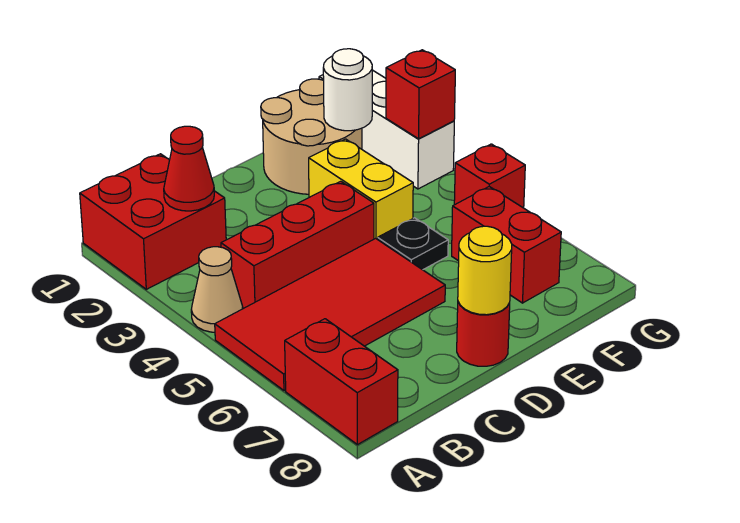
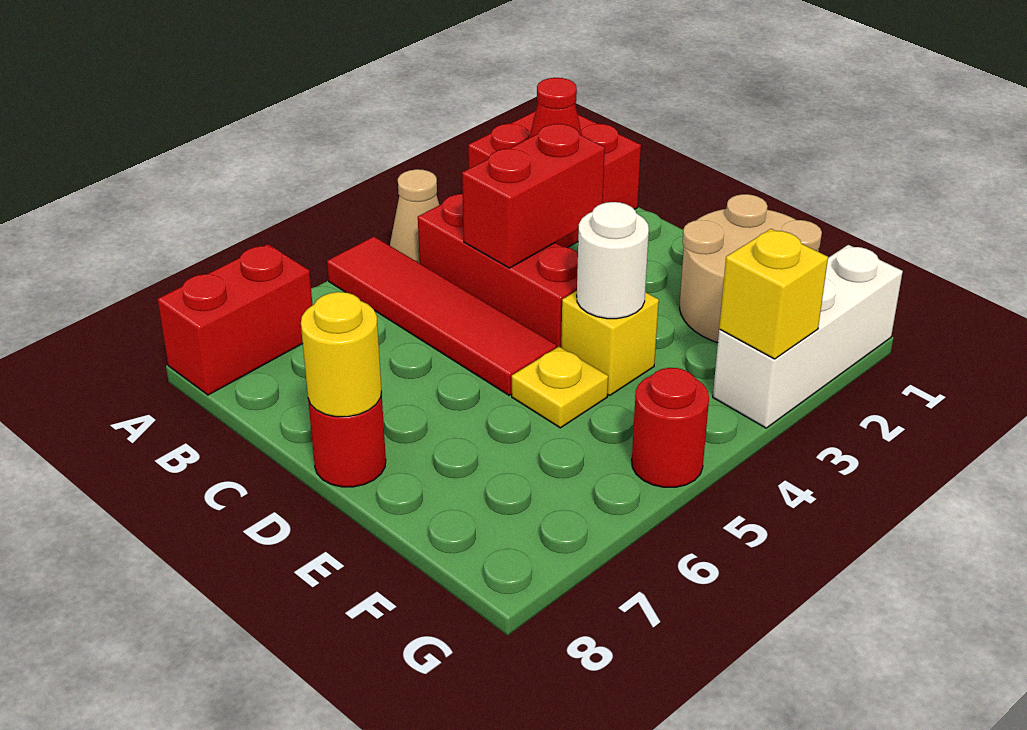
red tile A5:D6 level 1 -> red tile A5:D5 level 1
yellow brick E3:E4 level 1 -> yellow brick E4 level 1
black plate E5 level 1 -> yellow plate E5 level 1
white round brick F2 level 2 -> white round brick E4 level 2
red brick F6:F7 level 1 -> red brick C3:C4 level 2
red brick G3 level 2 -> yellow brick G3 level 2
red brick G5 level 1 -> red round brick G5 level 1

